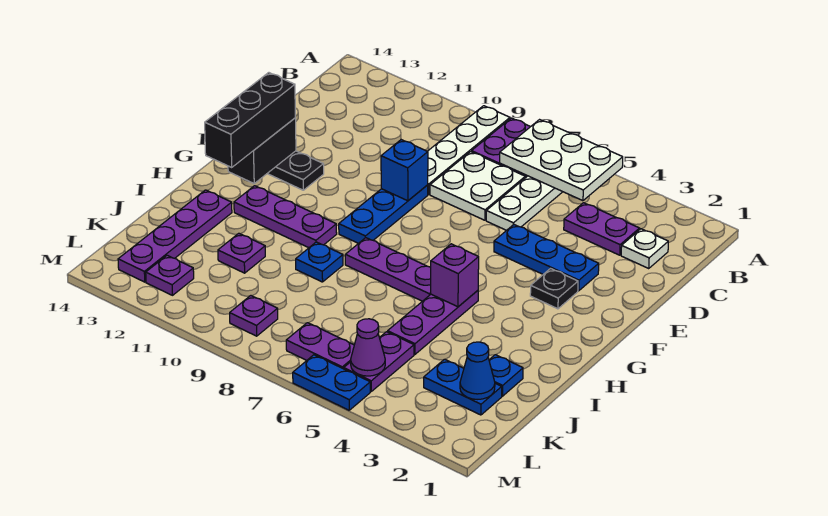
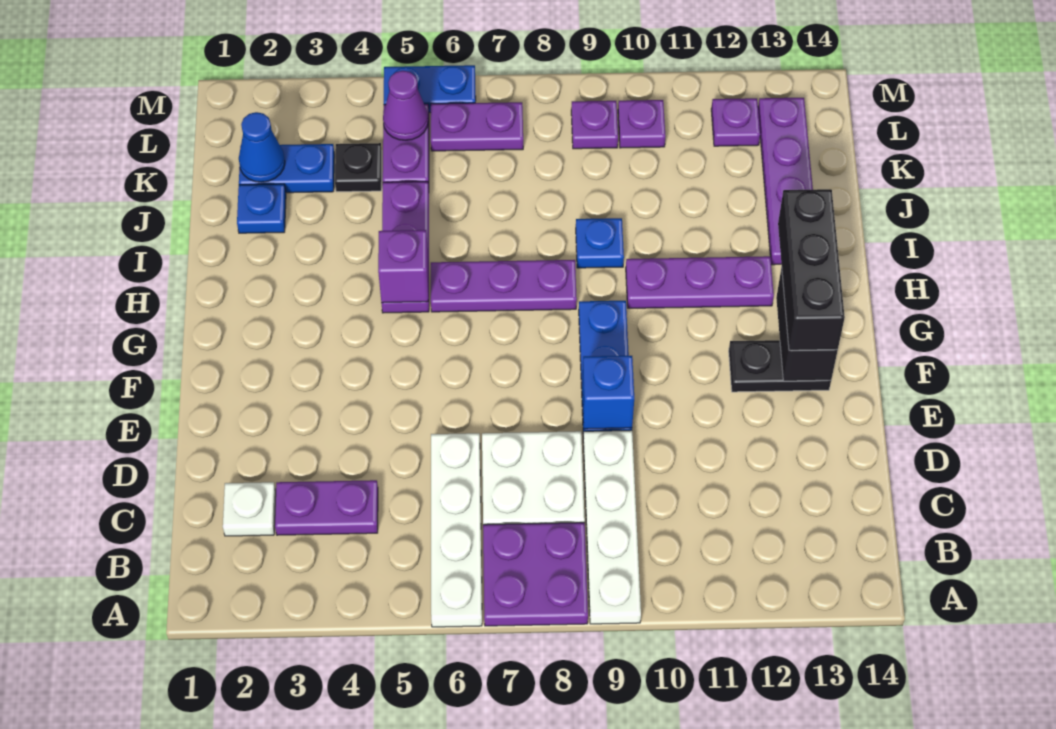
white plate A5:B7 level 2 -> none
blue plate E3:E5 level 1 -> none
black plate F3 level 1 -> black plate K4 level 1
purple plate J11 level 1 -> purple plate L10 level 1

